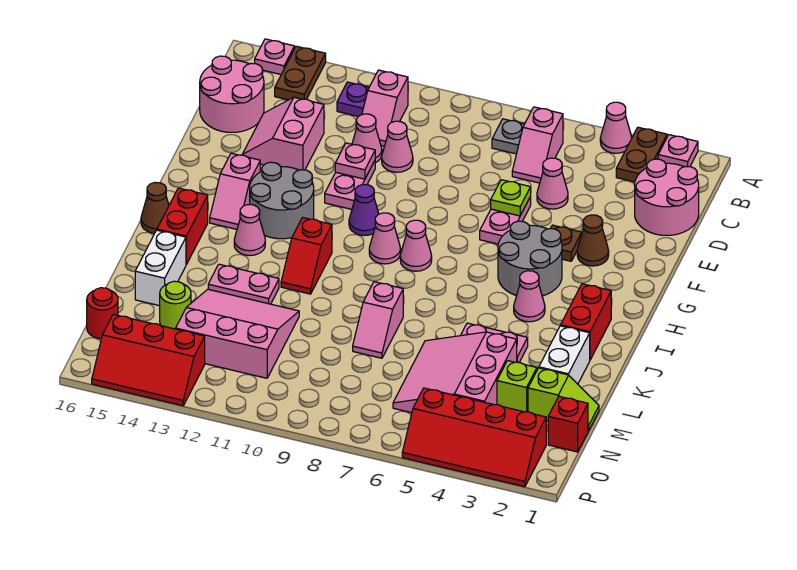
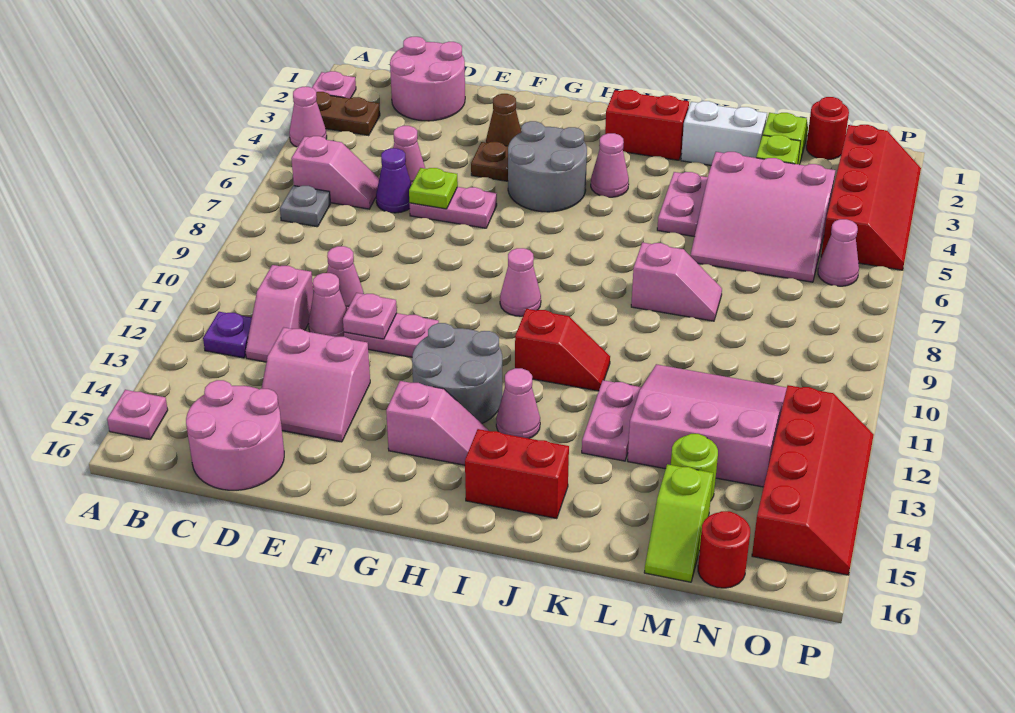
brown plate A14:B14 level 1 -> none
pink slope B11:C11 level 1 top B -> pink slope C11:C12 level 1 top 11
purple cone G10 level 1 -> purple cone D6 level 1
pink cone H8 level 1 -> pink cone O6 level 1
brown cone I16 level 1 -> none
white brick K15:L15 level 1 -> none
pink slope L11:N13 level 1 top N -> pink slope L11:N13 level 1 top 13
none -> lime slope M15:M16 level 1 top 15
red brick N1 level 1 -> red round brick N1 level 1
red slope O13:P15 level 1 top O -> red slope O12:P15 level 1 top O

